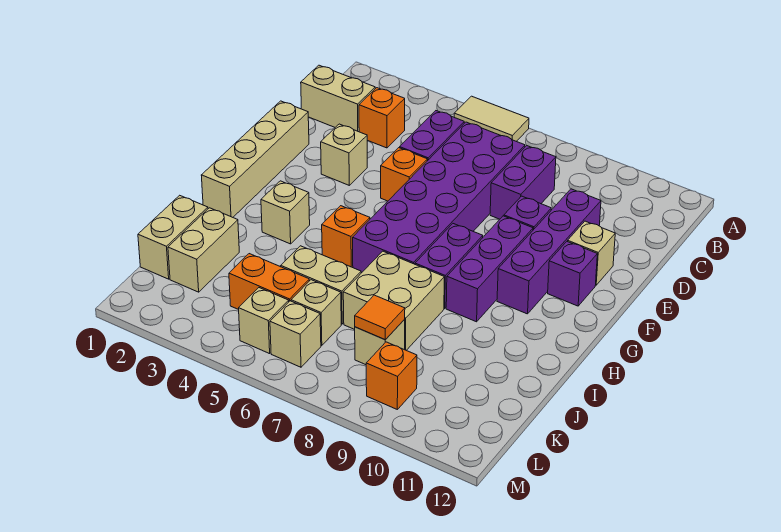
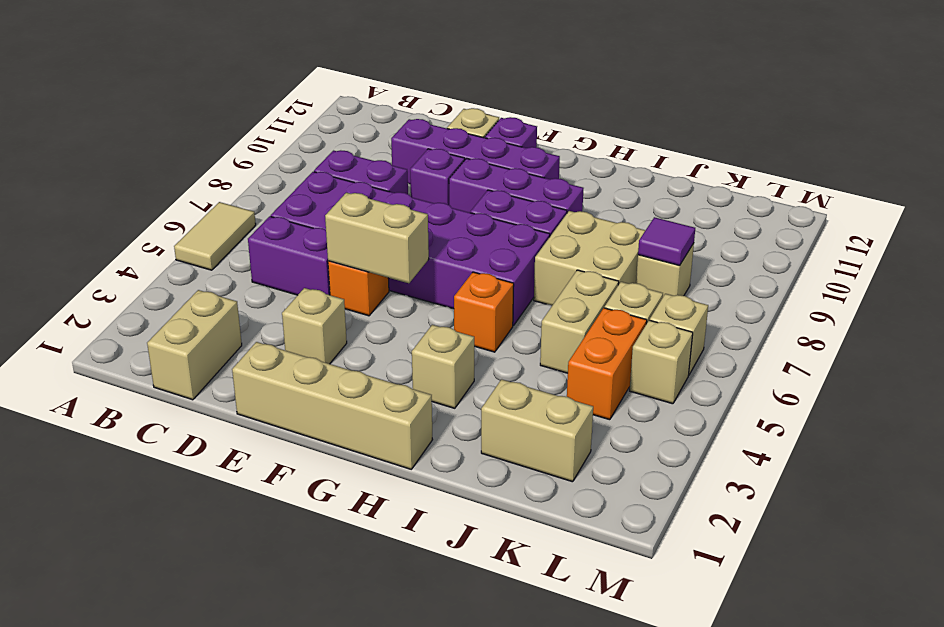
orange brick C3 level 1 -> none
tan brick J1:K1 level 1 -> tan brick E5:F5 level 2
orange tile K8 level 2 -> purple tile K8 level 2
orange brick L9 level 1 -> none

